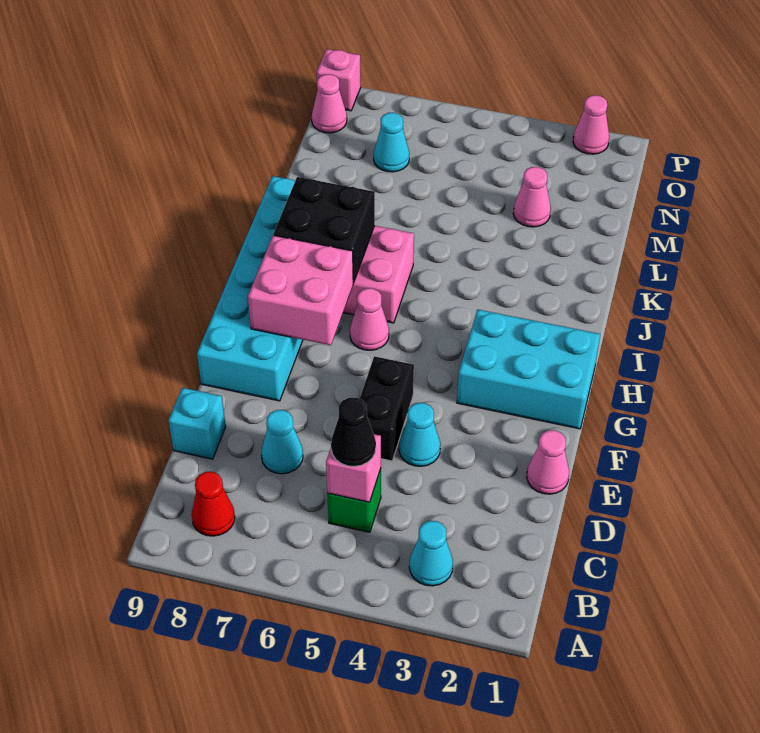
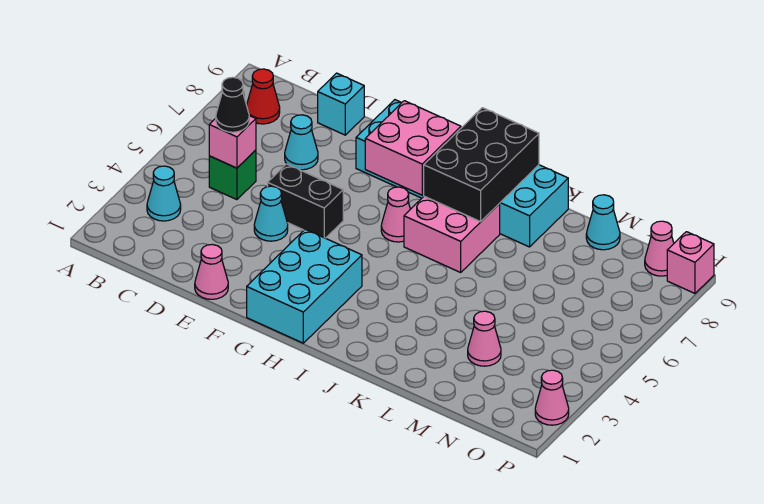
black brick I7:J8 level 2 -> black brick I7:J9 level 2
cyan cone N7 level 1 -> cyan cone M9 level 1

